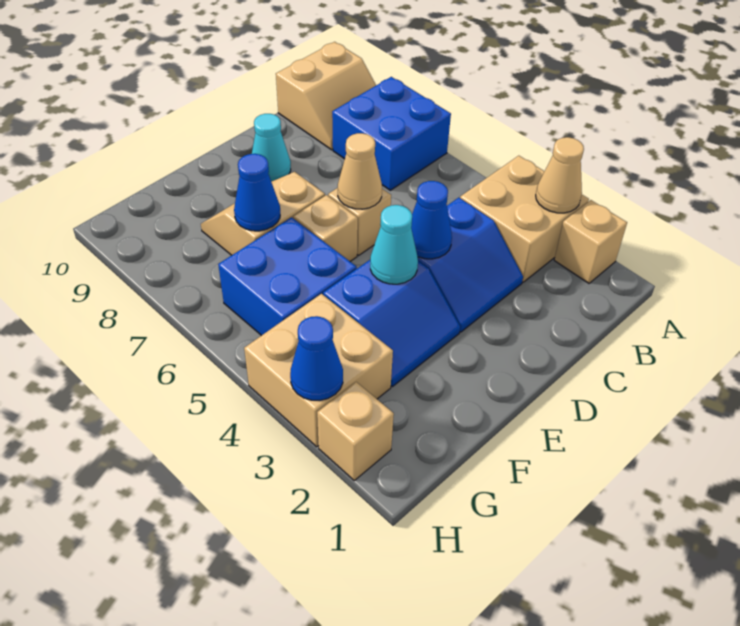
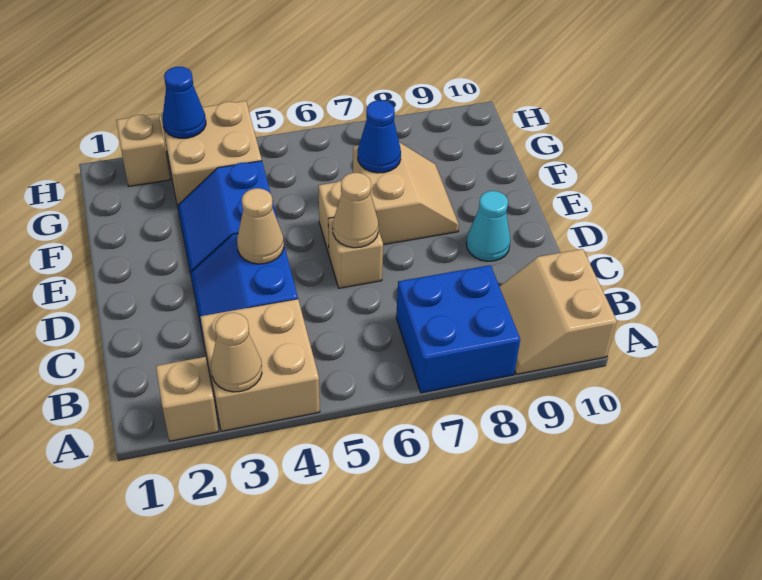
blue cone D4 level 2 -> tan cone D4 level 2
cyan cone E4 level 2 -> none
blue brick F5:G6 level 1 -> none

